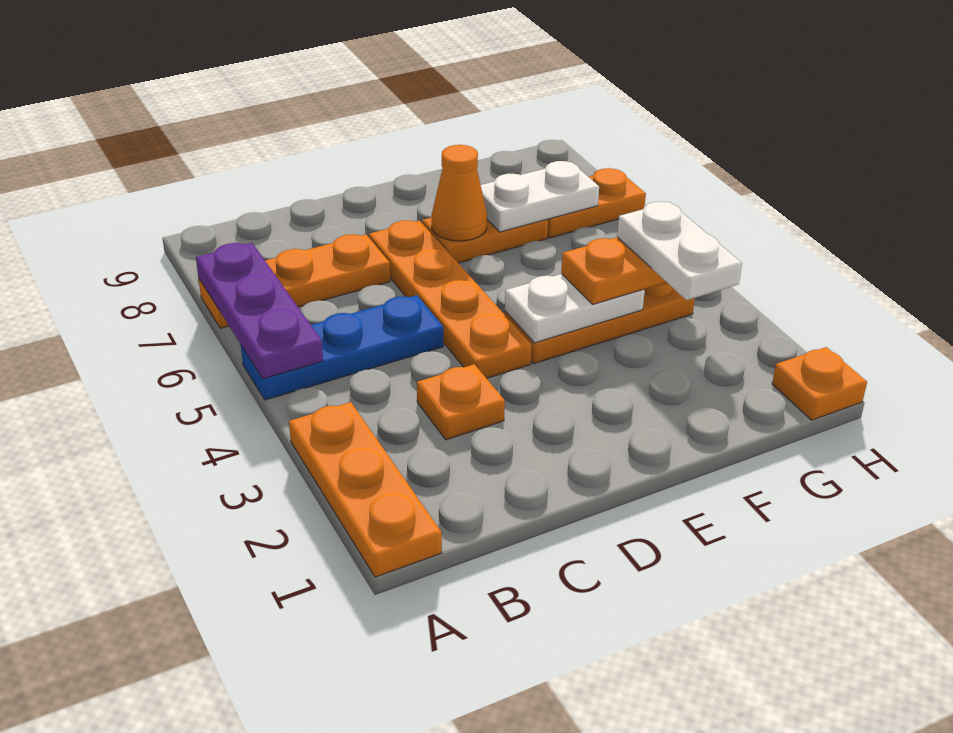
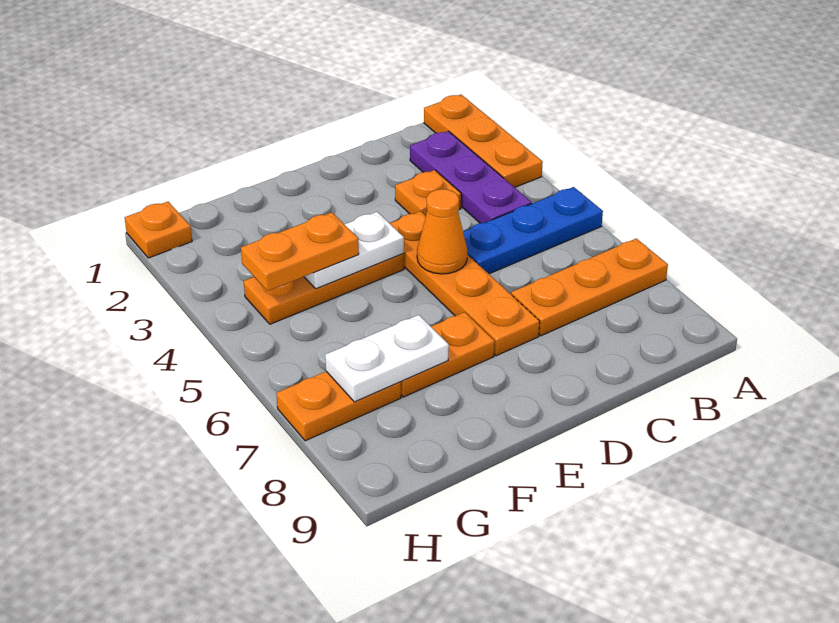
purple plate A5:A7 level 2 -> purple plate B2:B4 level 1
orange cone E7 level 2 -> orange cone D5 level 2
white plate G3:G4 level 4 -> none

